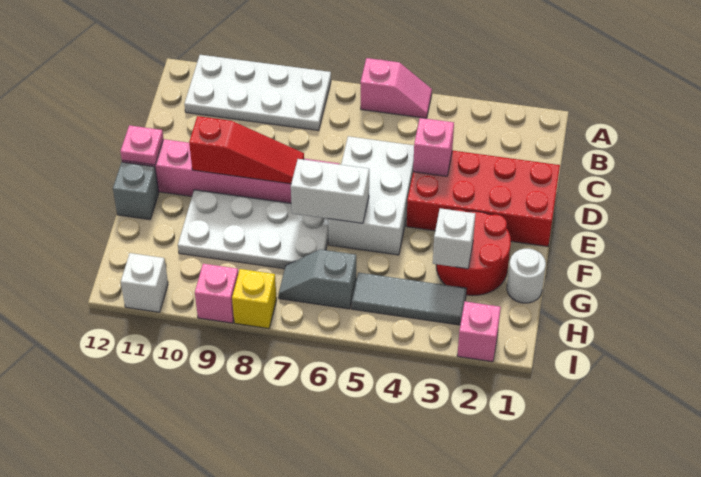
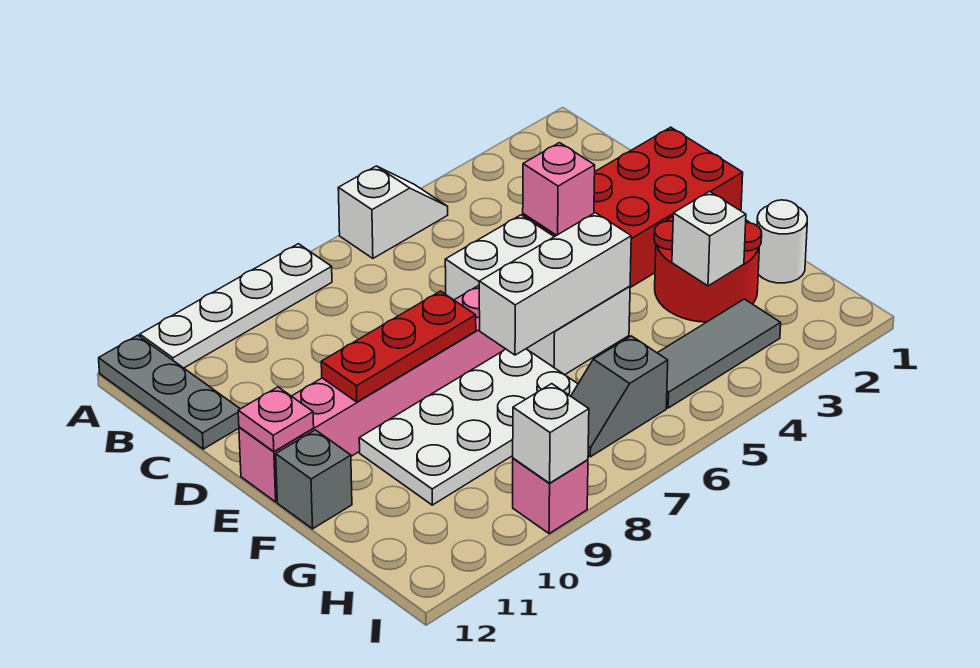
pink slope A5:A6 level 1 top 6 -> white slope A5:A6 level 1 top 6
white plate A8:B11 level 1 -> white plate A8:A11 level 1
none -> grey plate A12:C12 level 1
red slope E8:E10 level 2 top 10 -> red plate E8:E10 level 2
white brick F6:F7 level 2 -> white brick F5:F7 level 2
pink brick I2 level 1 -> none
yellow brick I8 level 1 -> none
white brick I11 level 1 -> white brick I9 level 2

